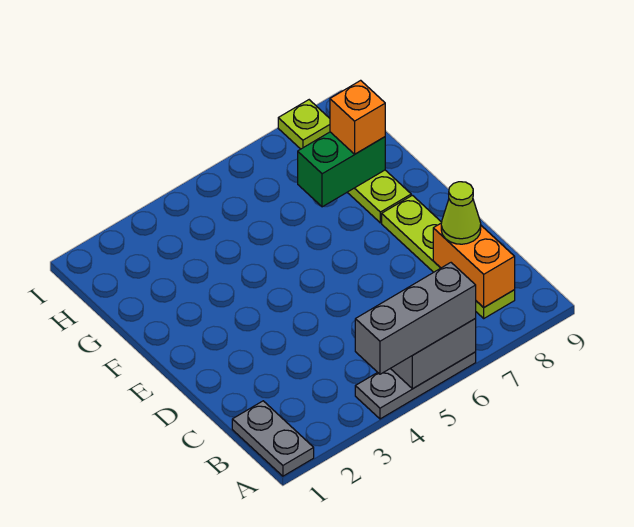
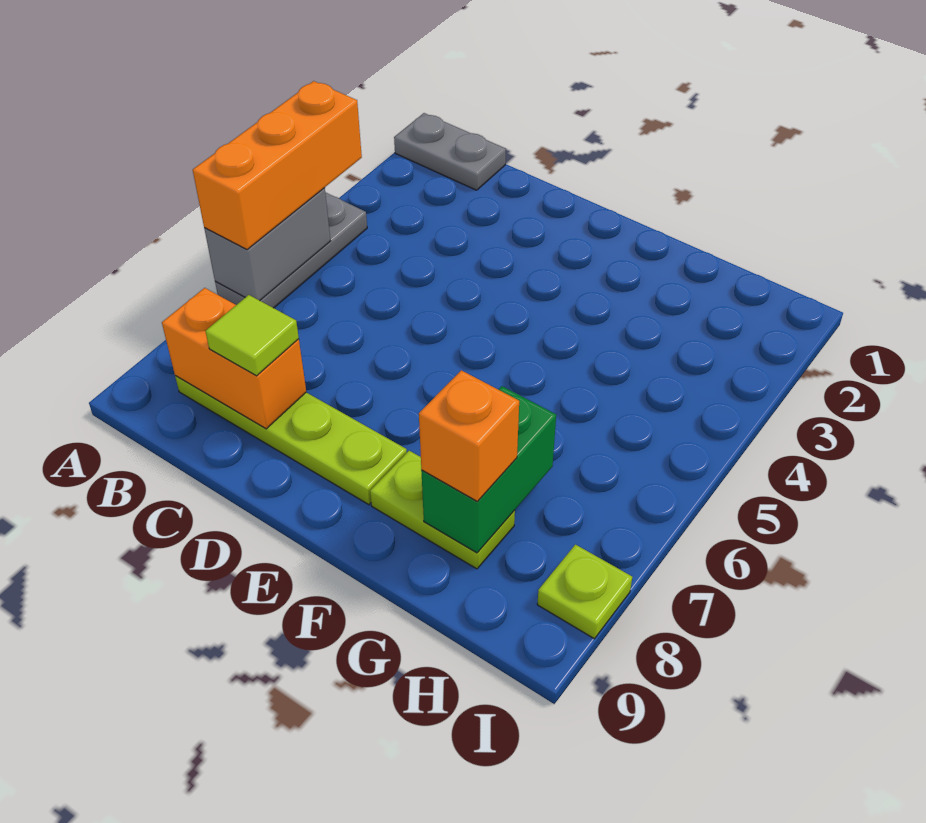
grey brick A4:A6 level 3 -> orange brick A4:A6 level 3
lime cone C8 level 3 -> lime tile C8 level 3

